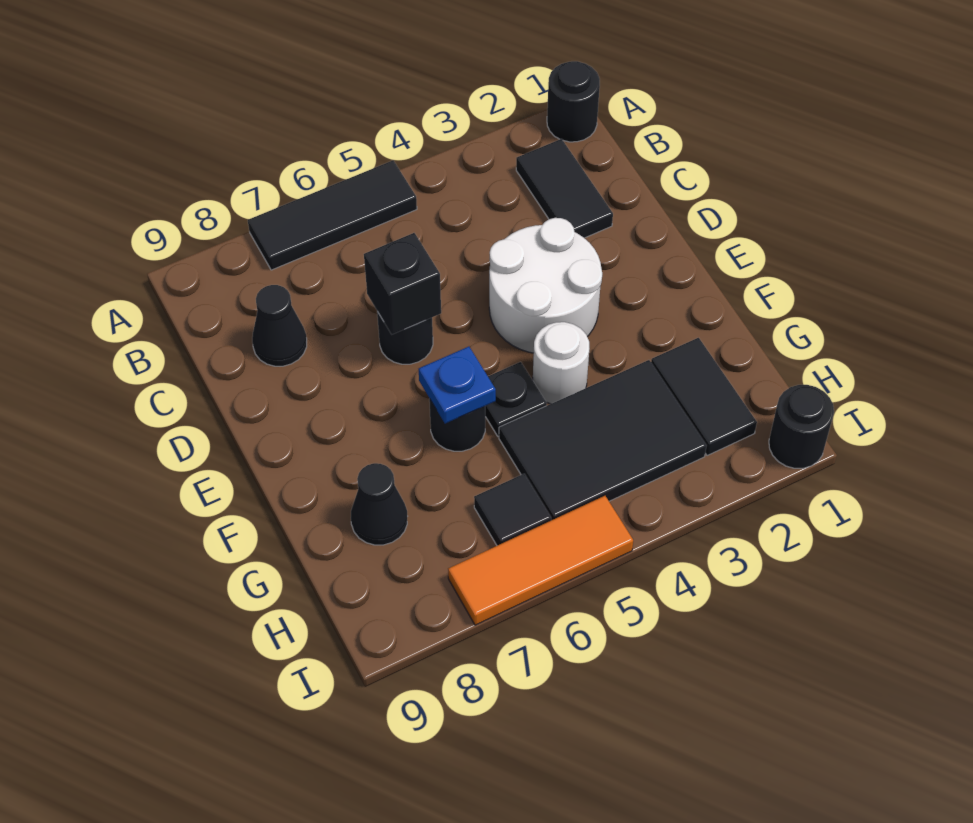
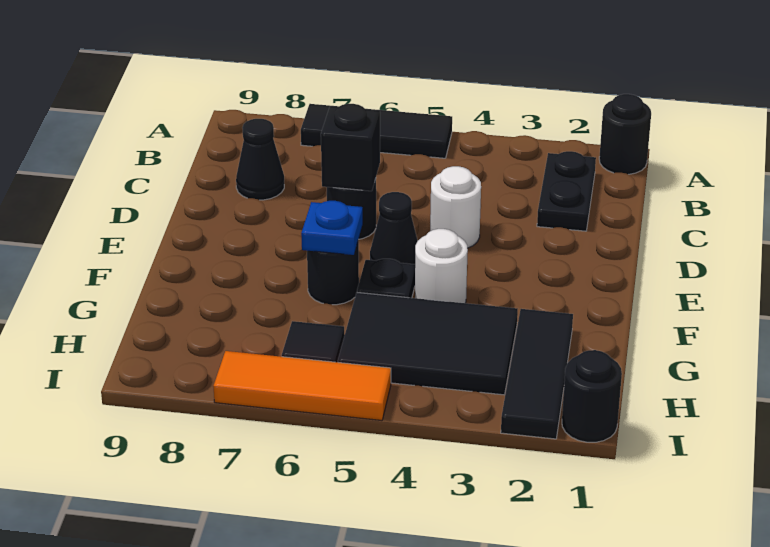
black tile B2:C2 level 1 -> black plate B2:C2 level 1
white round brick D3:E4 level 1 -> white round brick D4 level 1
black tile G2:H2 level 1 -> black tile G2:I2 level 1
black cone G8 level 1 -> black cone E5 level 1

